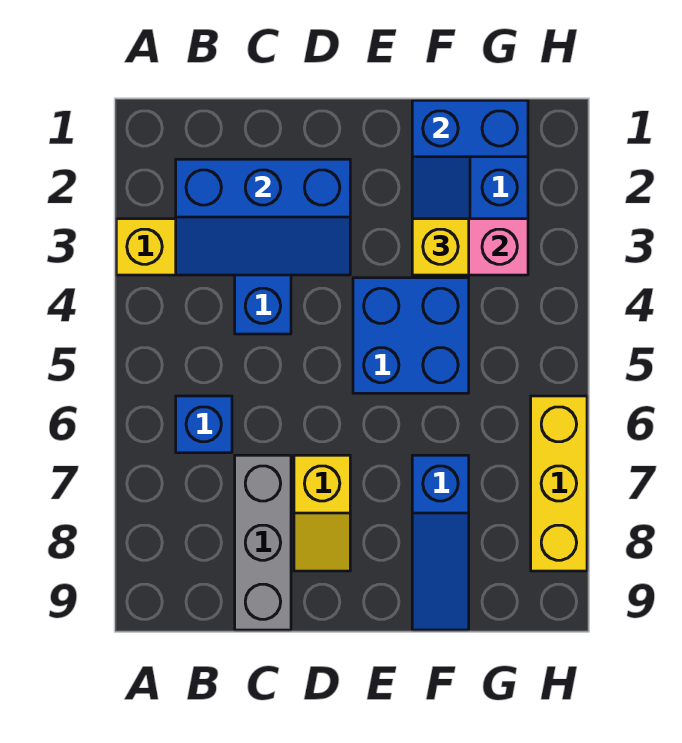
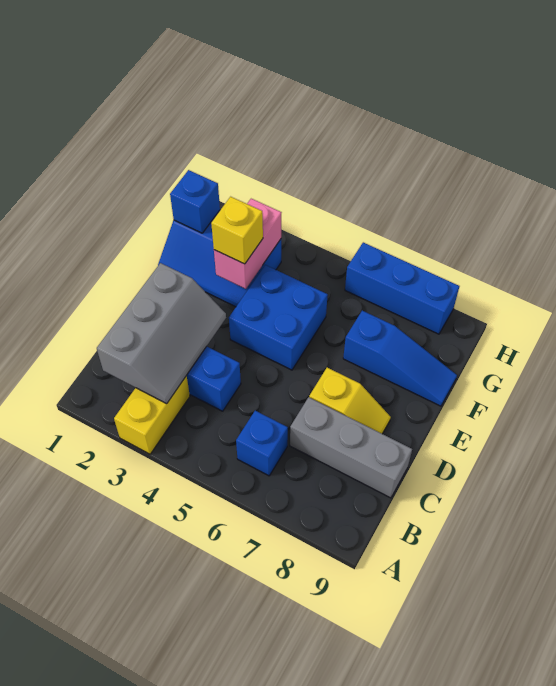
blue slope B2:D3 level 2 top 2 -> grey slope B2:D3 level 2 top 2
blue brick F1:G1 level 2 -> blue brick G1 level 2
yellow brick H6:H8 level 1 -> blue brick H6:H8 level 1

